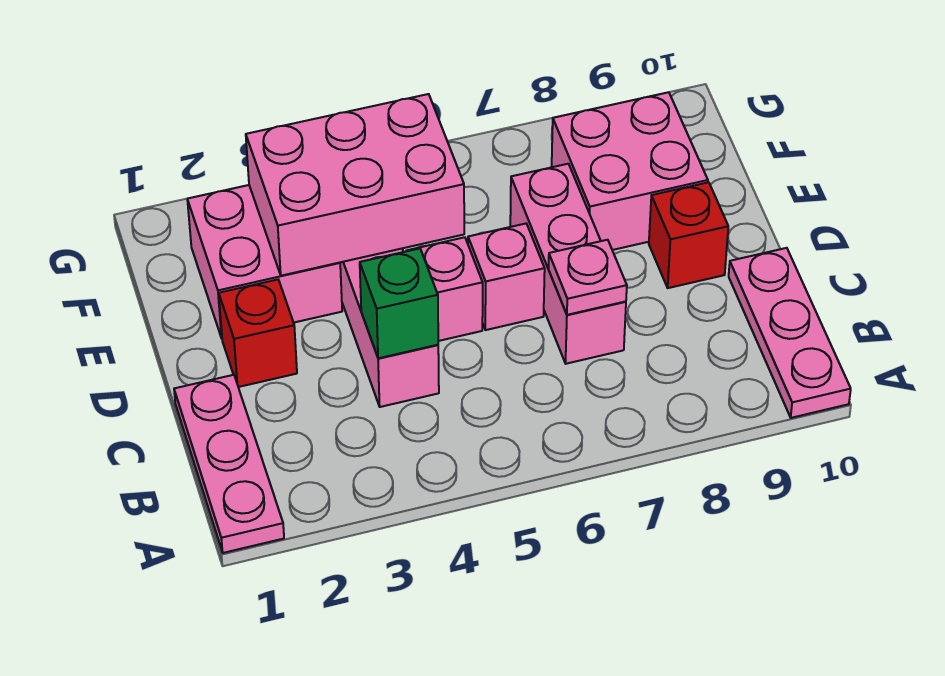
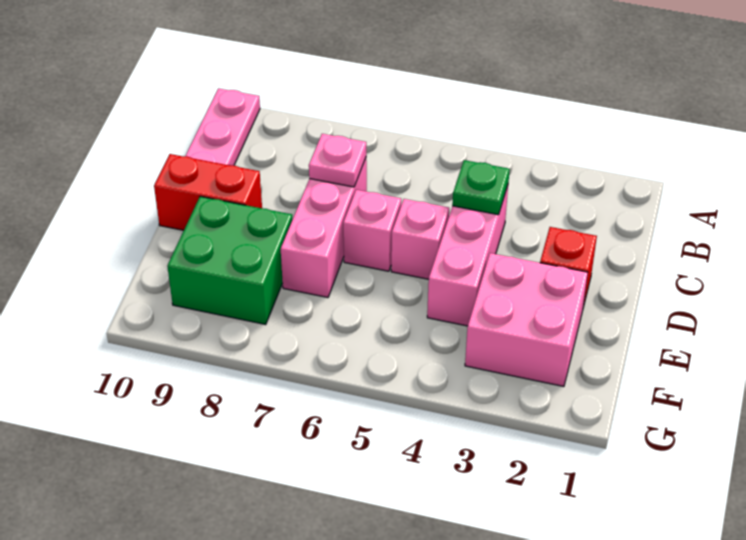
pink plate A1:C1 level 1 -> none
green brick C4 level 2 -> green plate C4 level 2
red brick D9 level 1 -> red brick D9:D10 level 1
pink brick E3:F5 level 2 -> none
pink brick E8:F9 level 1 -> green brick E8:F9 level 1

